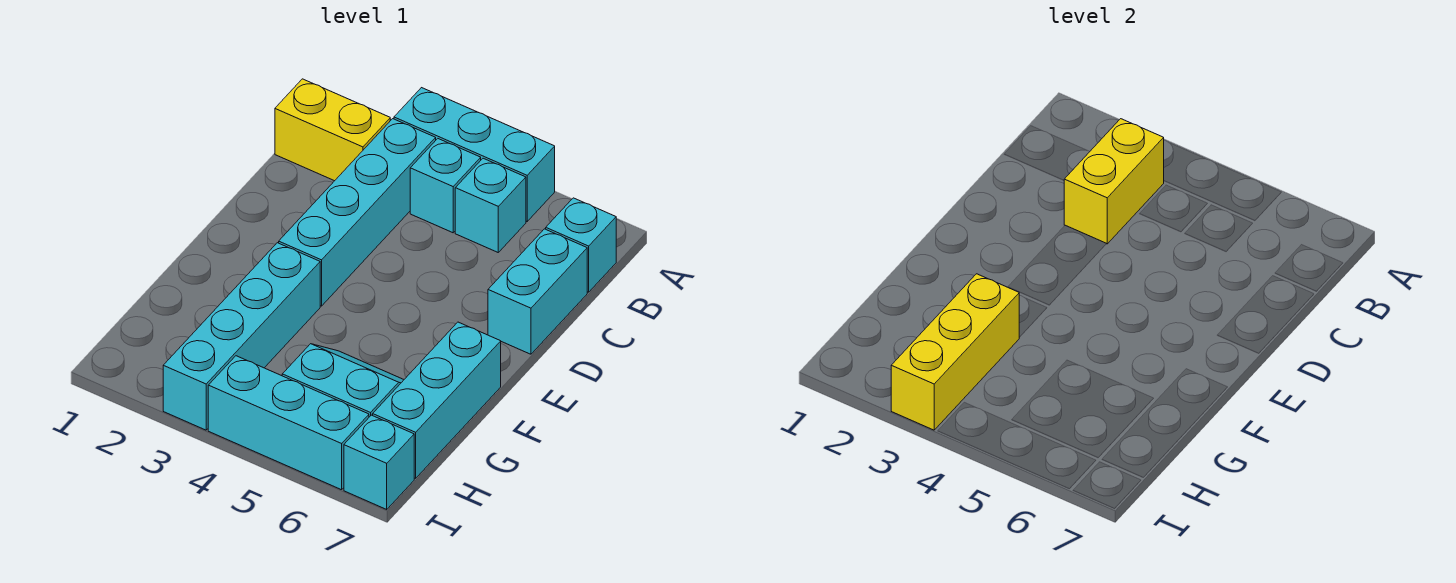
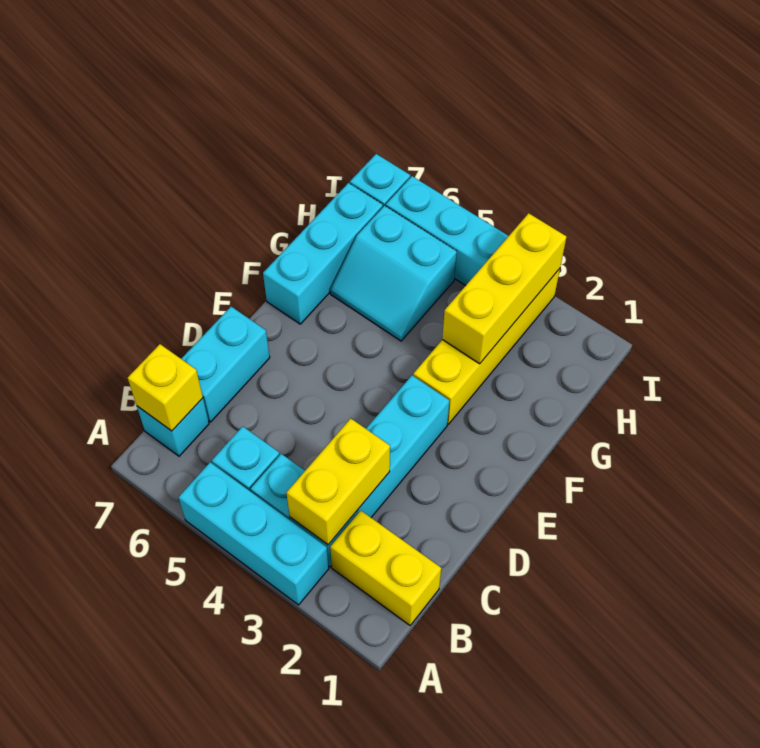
none -> yellow brick B7 level 2
cyan brick F3:I3 level 1 -> yellow brick F3:I3 level 1

